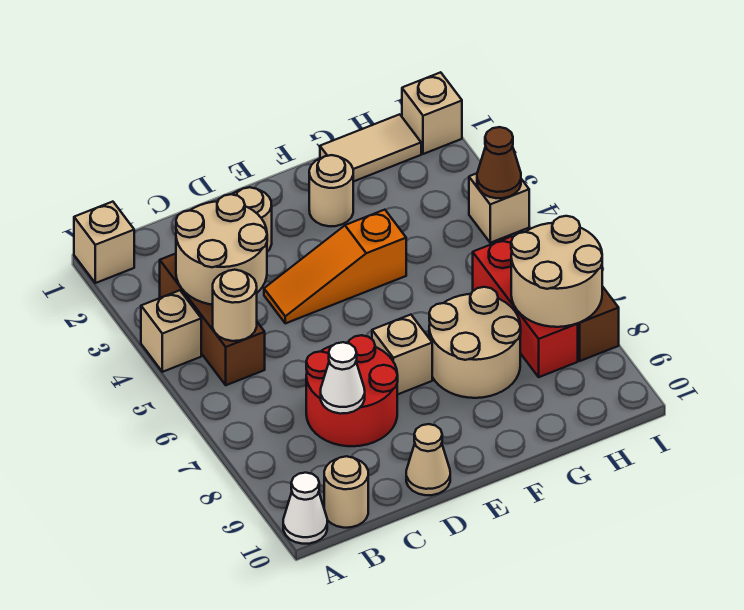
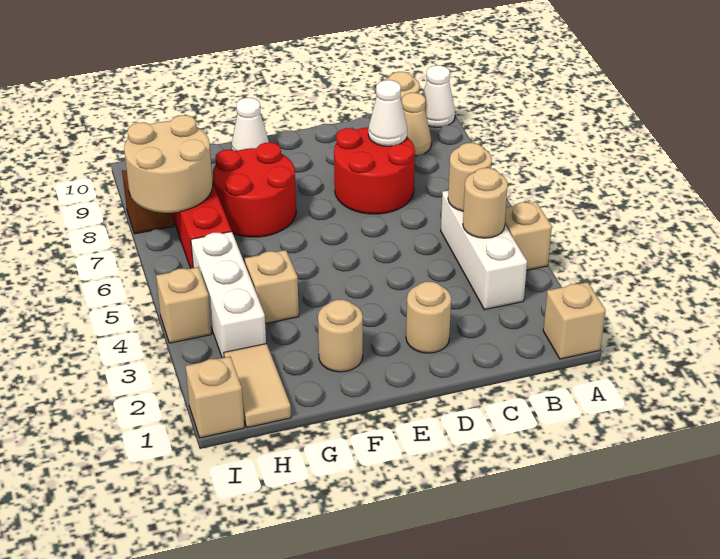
brown brick B3:B5 level 1 -> white brick B3:B5 level 1
tan round brick B3:C4 level 2 -> tan round brick B4 level 2
orange slope D4:F4 level 1 top F -> none
tan cone D10 level 1 -> tan cone B9 level 1
tan brick E7 level 1 -> tan brick G4 level 1
tan round brick F7:G8 level 1 -> red round brick F7:G8 level 1
none -> white cone F10 level 1
tan tile G1:H1 level 1 -> tan tile H1:H2 level 1
none -> white brick H3:H5 level 1
brown cone I4 level 2 -> none

